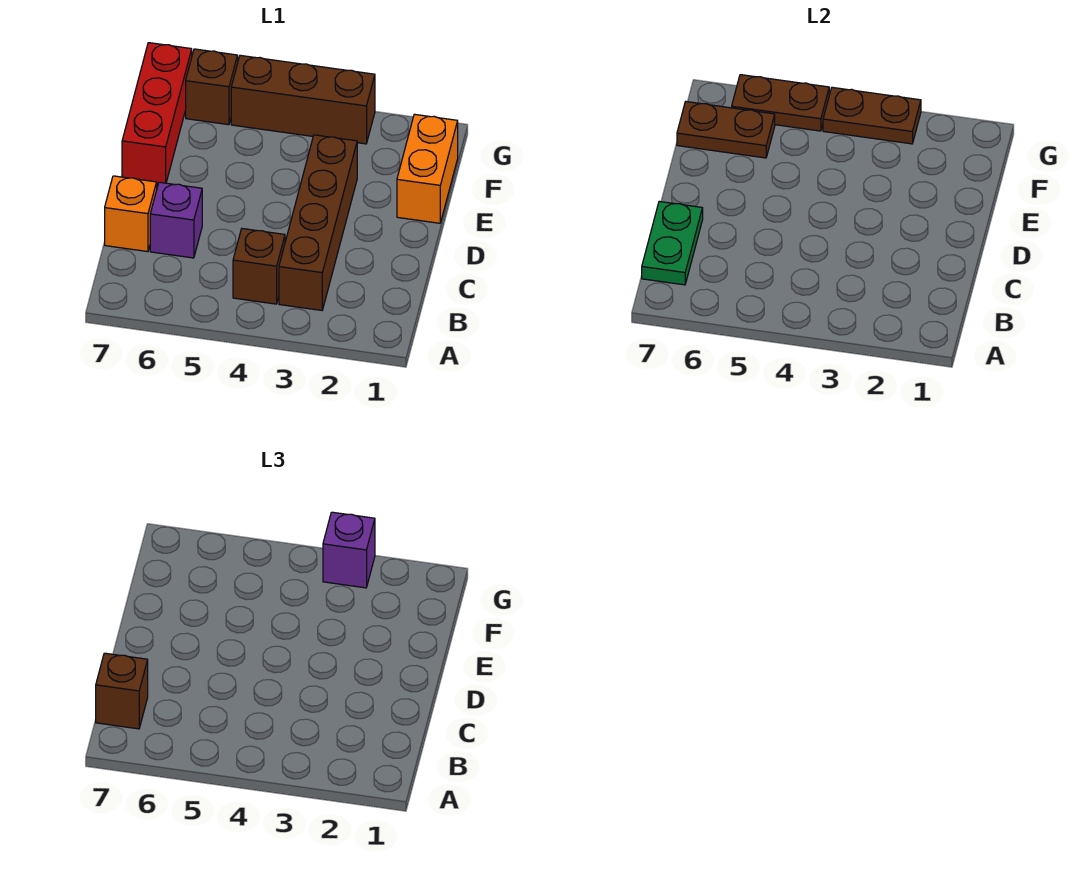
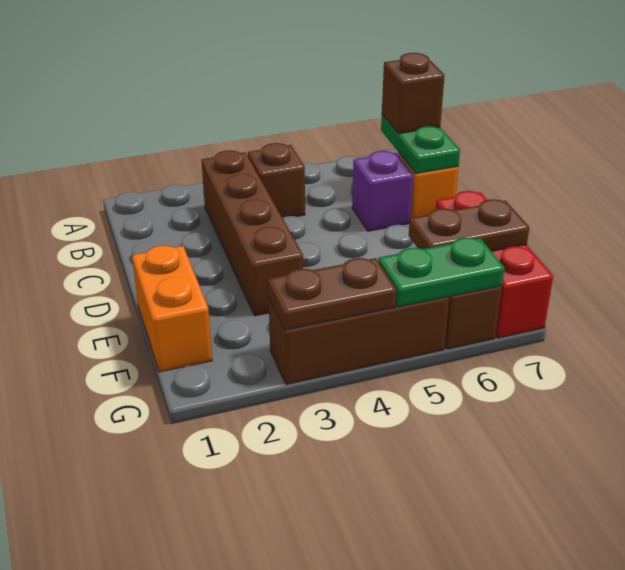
purple brick G3 level 3 -> none
brown plate G5:G6 level 2 -> green plate G5:G6 level 2

